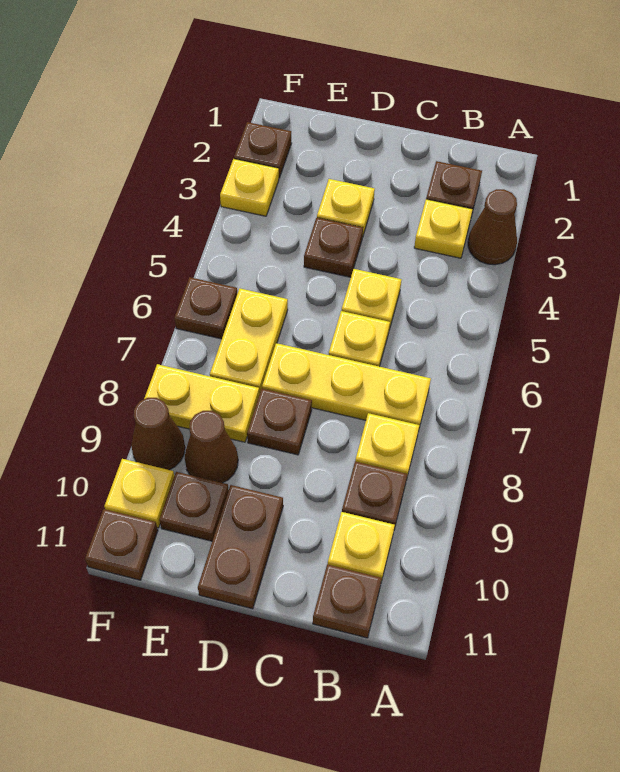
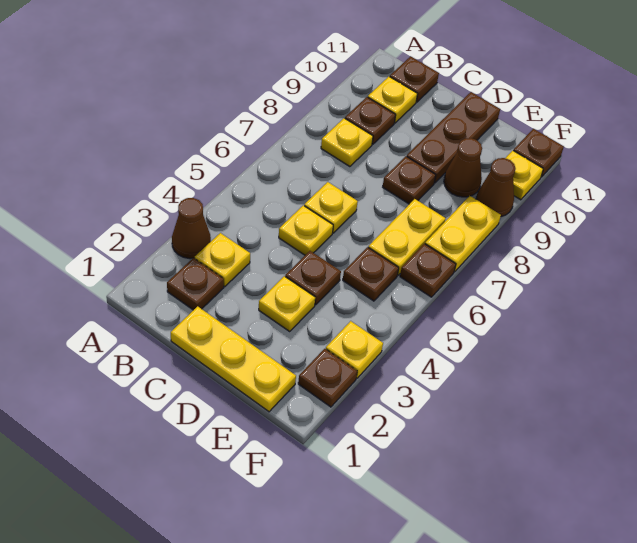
yellow plate B7:D7 level 1 -> yellow plate C1:E1 level 1
brown plate D10:D11 level 1 -> brown plate D9:D11 level 1
yellow plate E8:F8 level 1 -> yellow plate F7:F8 level 1
brown plate E10 level 1 -> brown plate E5 level 1

